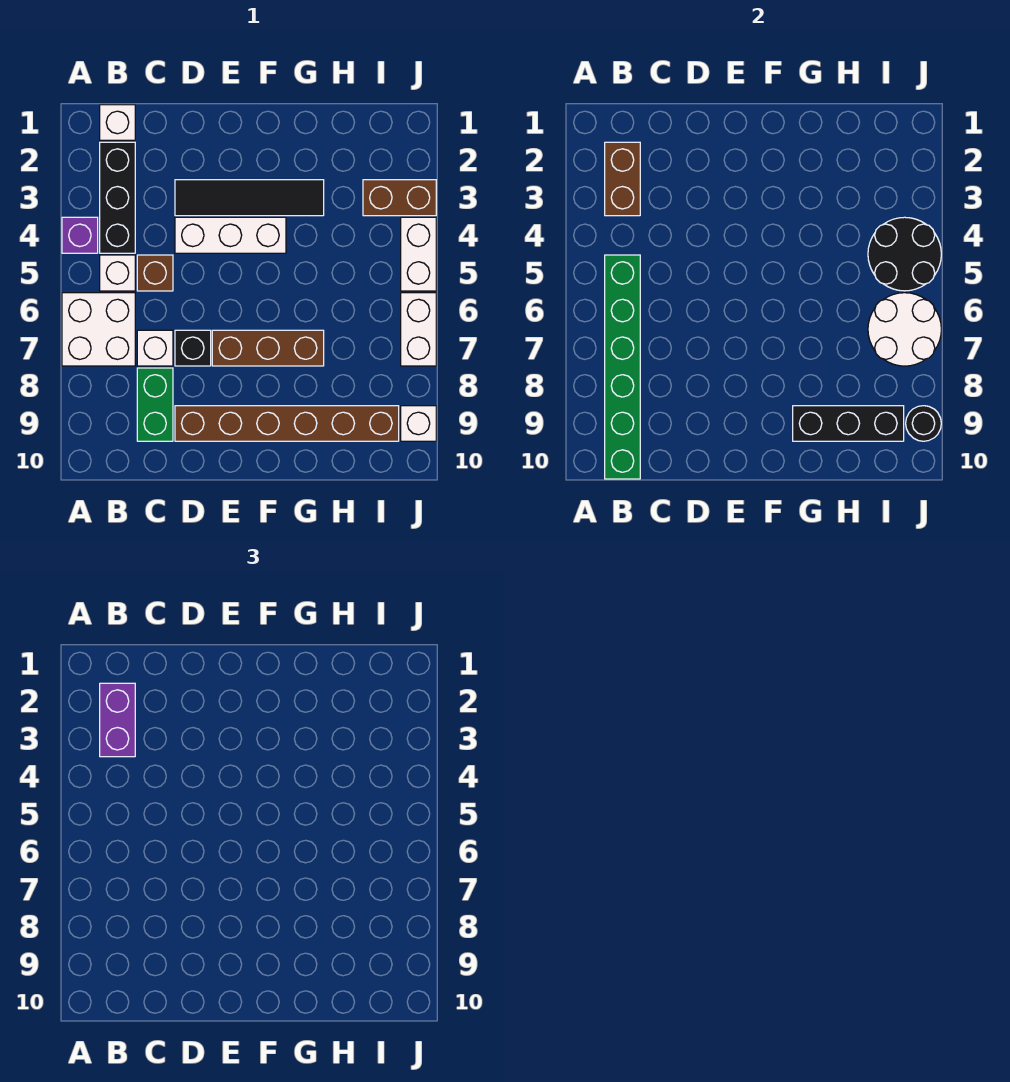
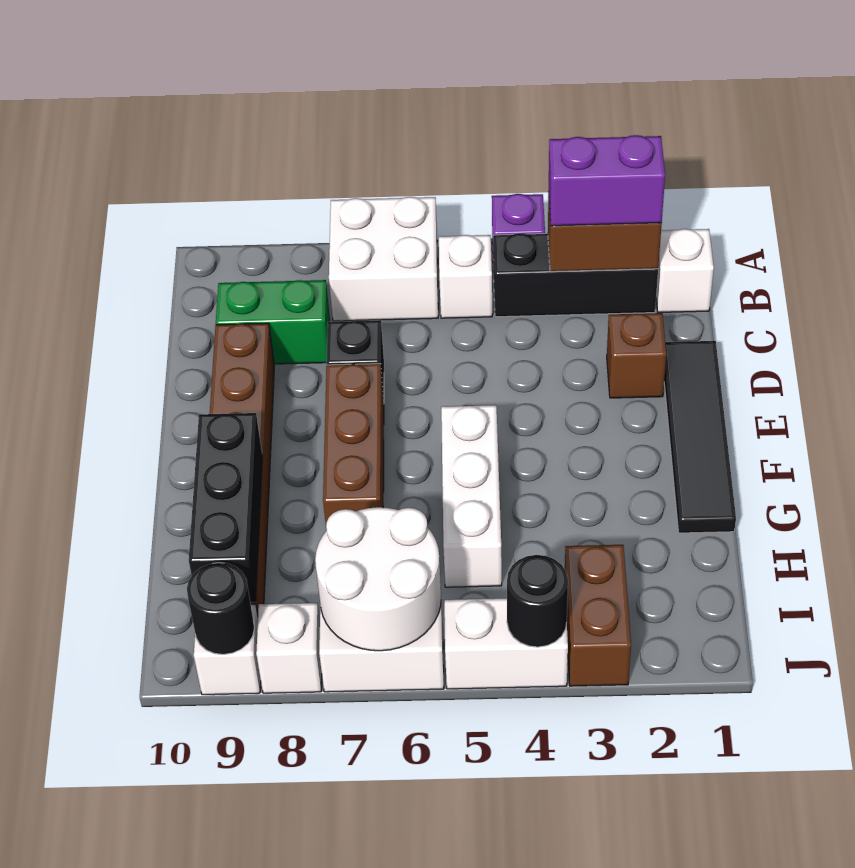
green brick B5:B10 level 2 -> none
brown brick C5 level 1 -> brown brick D2 level 1
white brick C7 level 1 -> white brick J8 level 1
black tile D3:G3 level 1 -> black tile D1:G1 level 1
white brick D4:F4 level 1 -> white brick F5:H5 level 1
black round brick I4:J5 level 2 -> black round brick J4 level 2

